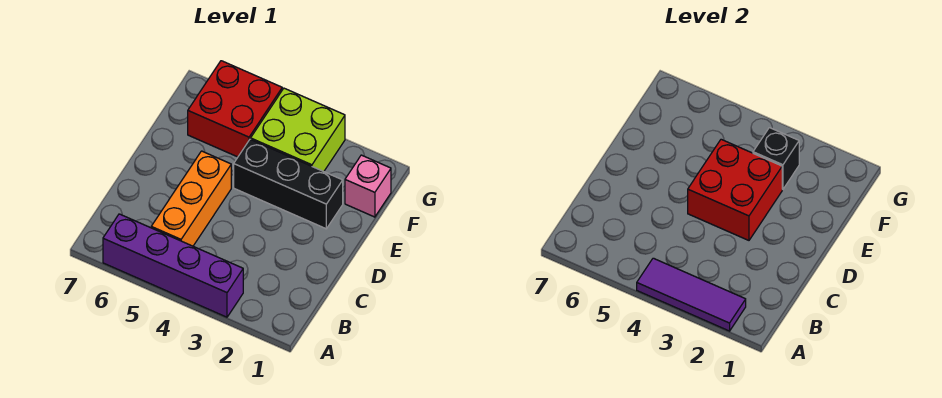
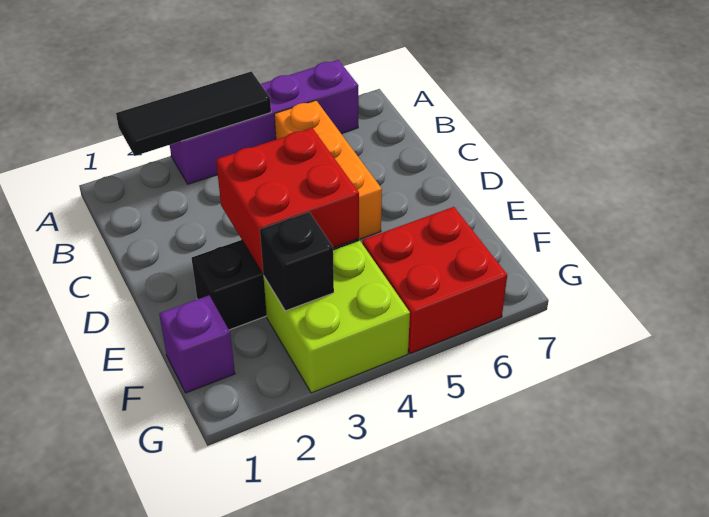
purple tile A2:A4 level 2 -> black tile A2:A4 level 2
pink brick F1 level 1 -> purple brick F1 level 1

